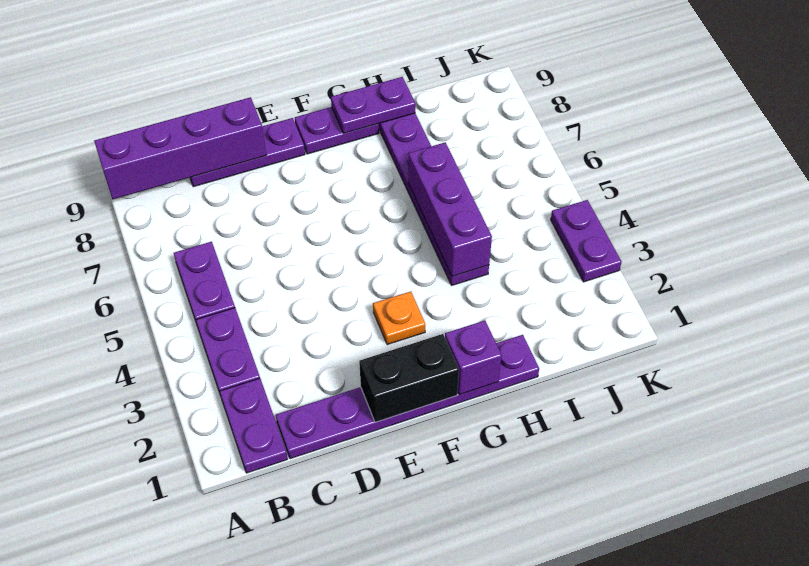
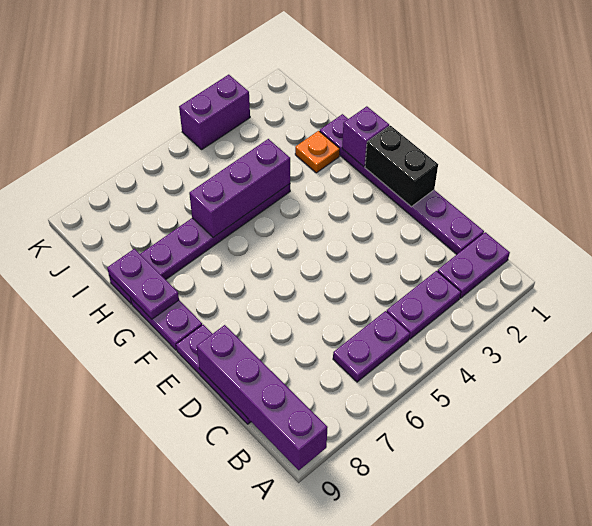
orange plate F3 level 1 -> orange plate H2 level 1
purple plate K3:K4 level 1 -> purple brick K3:K4 level 1

